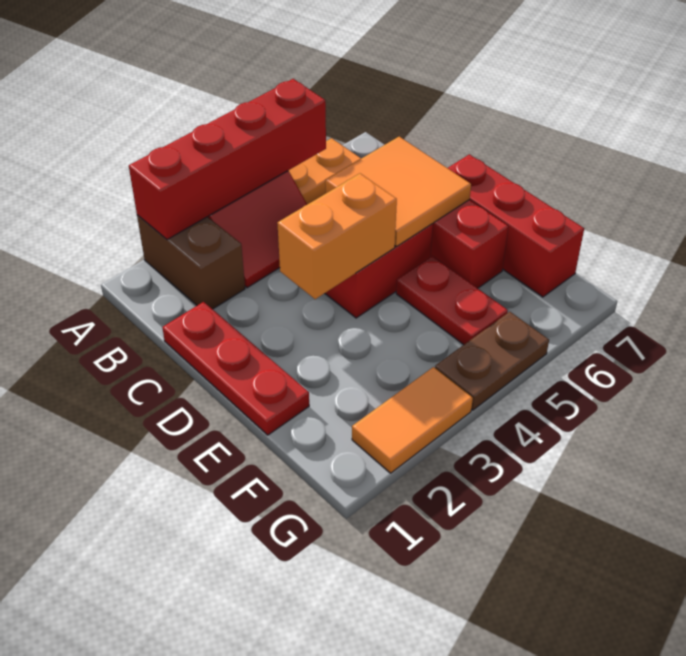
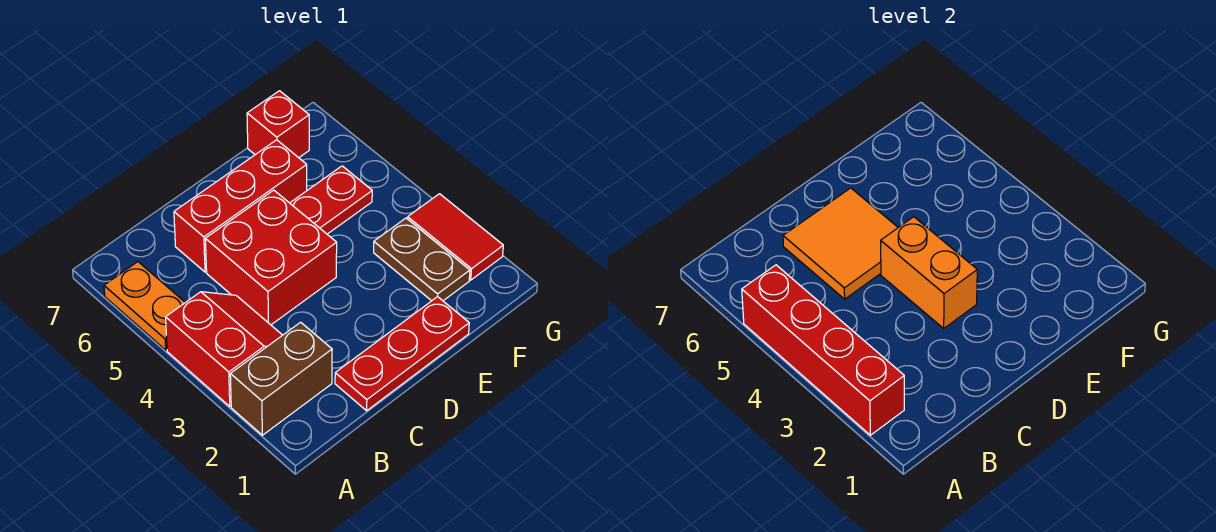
red brick D7:F7 level 1 -> red brick F7 level 1
orange tile G2:G3 level 1 -> red tile G2:G3 level 1
brown plate G4:G5 level 1 -> brown plate F2:F3 level 1

